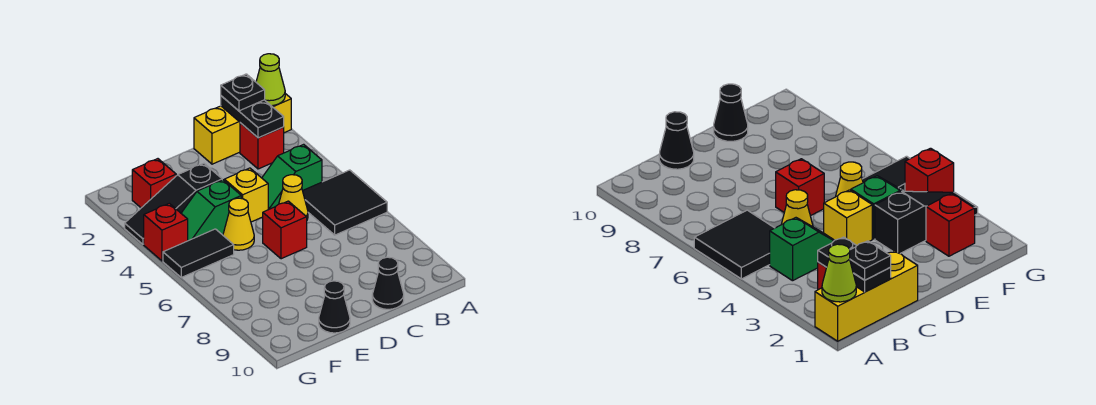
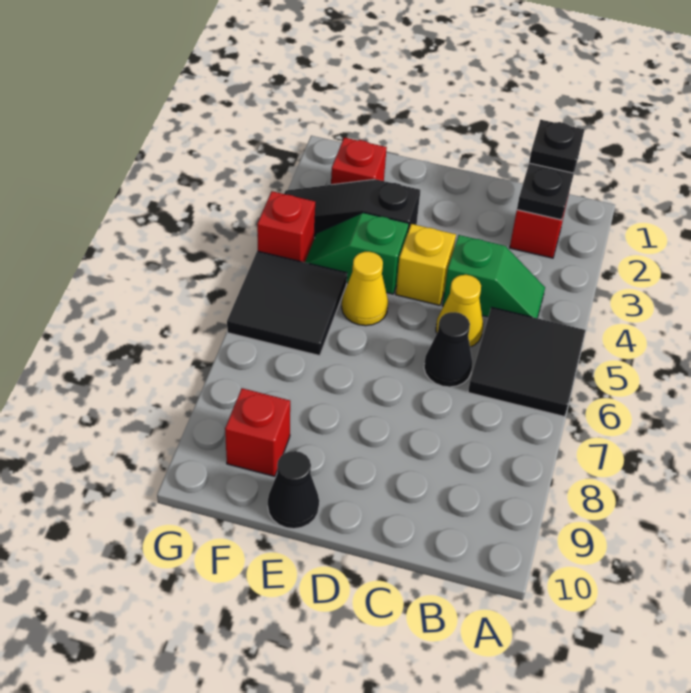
yellow brick A1:C1 level 1 -> none
lime cone A1 level 2 -> none
green slope B4:C4 level 1 top B -> green slope B4:C4 level 1 top C
black cone C10 level 1 -> black cone C6 level 1
red brick D6 level 1 -> red brick F9 level 1
black tile F5:G5 level 1 -> black tile F5:G6 level 1

